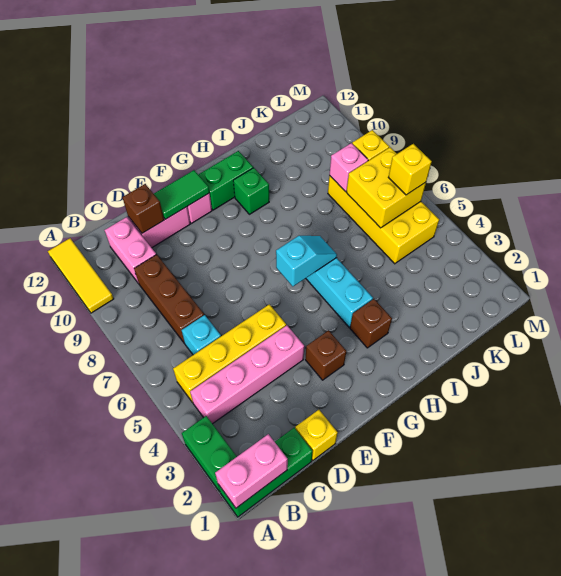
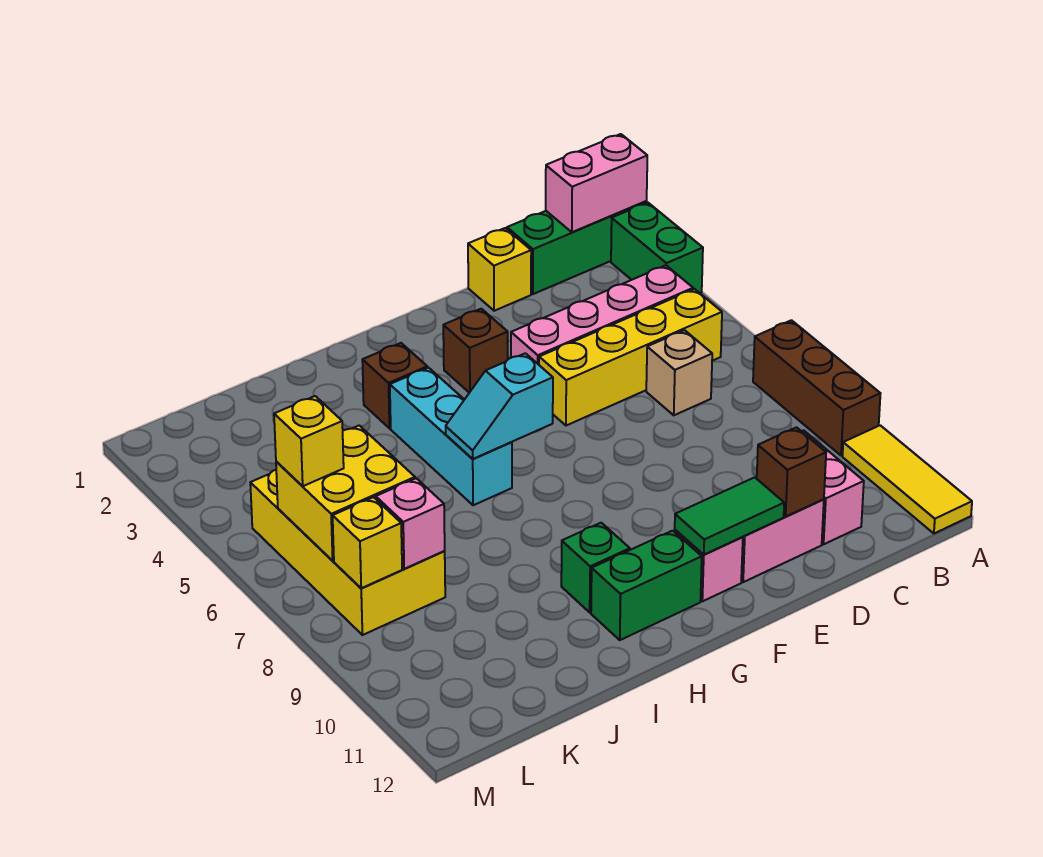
cyan brick C6 level 1 -> tan brick C6 level 1
brown brick C7:C9 level 1 -> brown brick A7:A9 level 1

